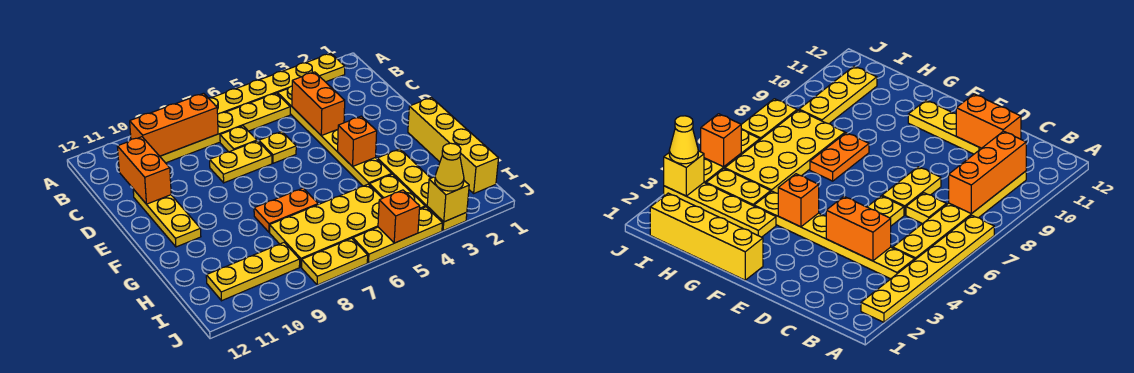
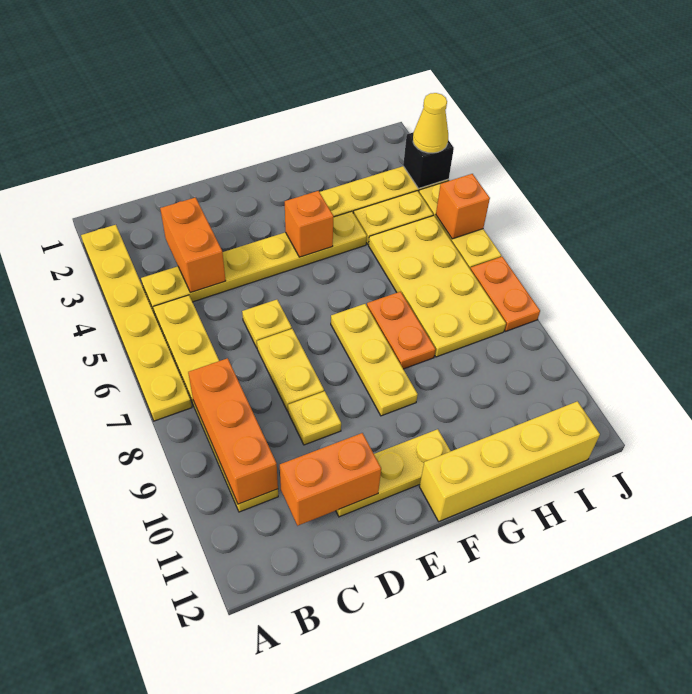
orange brick C4:D4 level 2 -> orange brick C3:C4 level 2
yellow plate C7 level 1 -> yellow plate D9 level 1
yellow brick F1:I1 level 1 -> yellow brick F12:I12 level 1
yellow plate I9:I11 level 1 -> yellow plate F7:F9 level 1
yellow brick J3 level 2 -> black brick J3 level 2
yellow plate J7:J8 level 1 -> orange plate J7:J8 level 1

